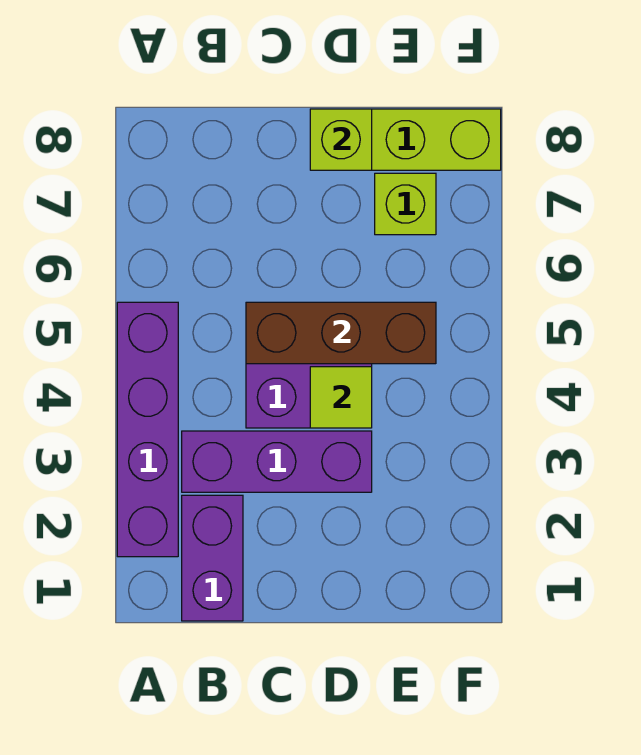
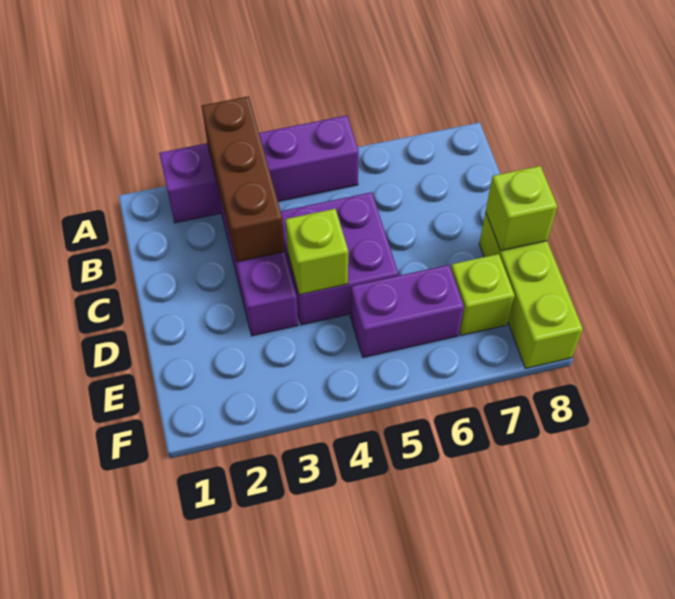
purple brick B1:B2 level 1 -> purple brick E5:E6 level 1
brown brick C5:E5 level 2 -> brown brick A3:C3 level 2
lime tile D4 level 2 -> lime brick D4 level 2

